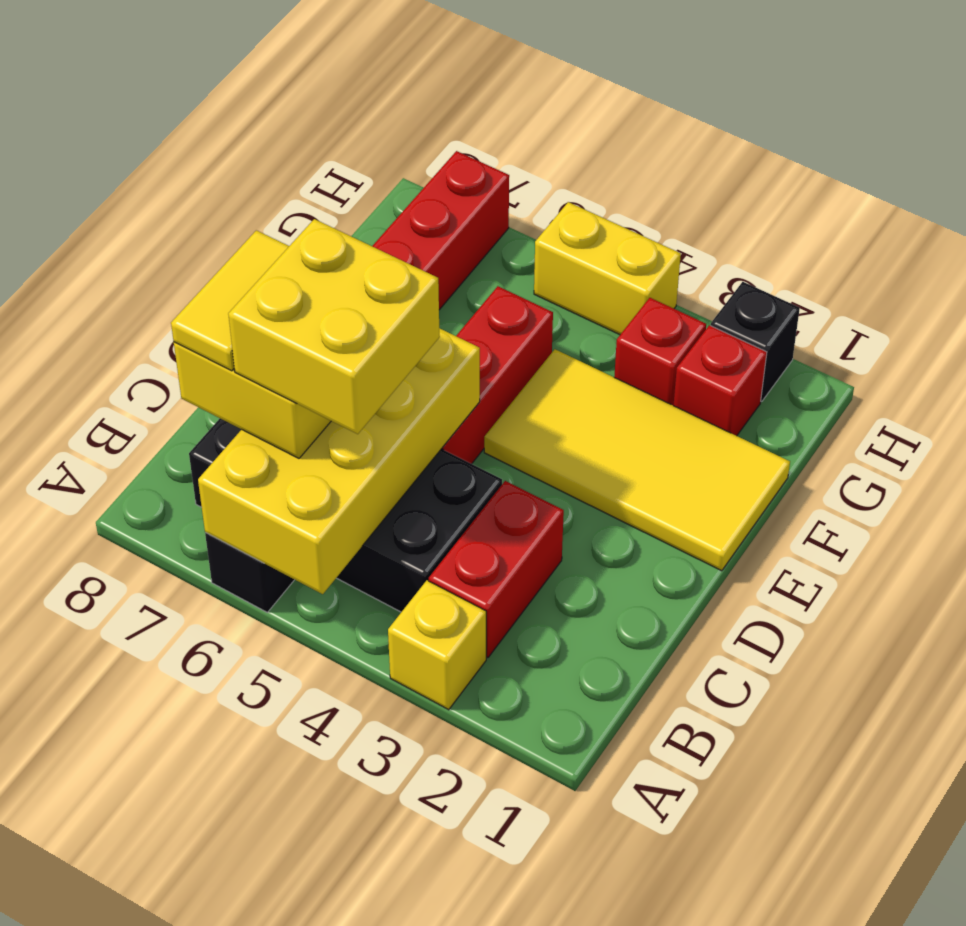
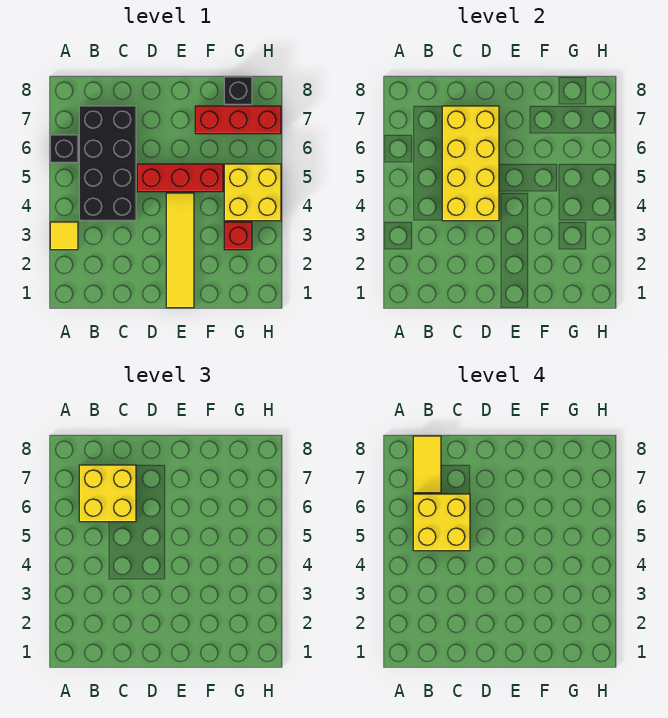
yellow brick A3 level 1 -> yellow tile A3 level 1
yellow brick A5:D6 level 2 -> yellow brick C4:D7 level 2
red brick B3:C3 level 1 -> none
yellow tile B7:C7 level 4 -> yellow tile B7:B8 level 4
yellow tile E1:F4 level 1 -> yellow tile E1:E4 level 1
red brick G2 level 1 -> none
black brick H2 level 1 -> black brick G8 level 1
yellow brick H4:H5 level 1 -> yellow brick G4:H5 level 1

